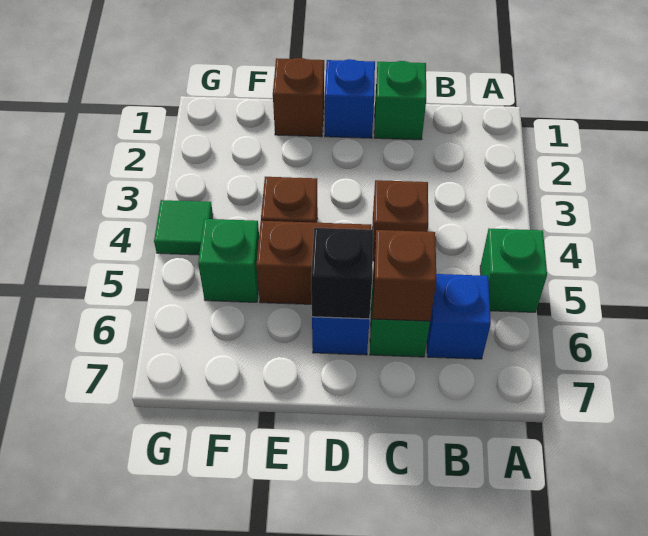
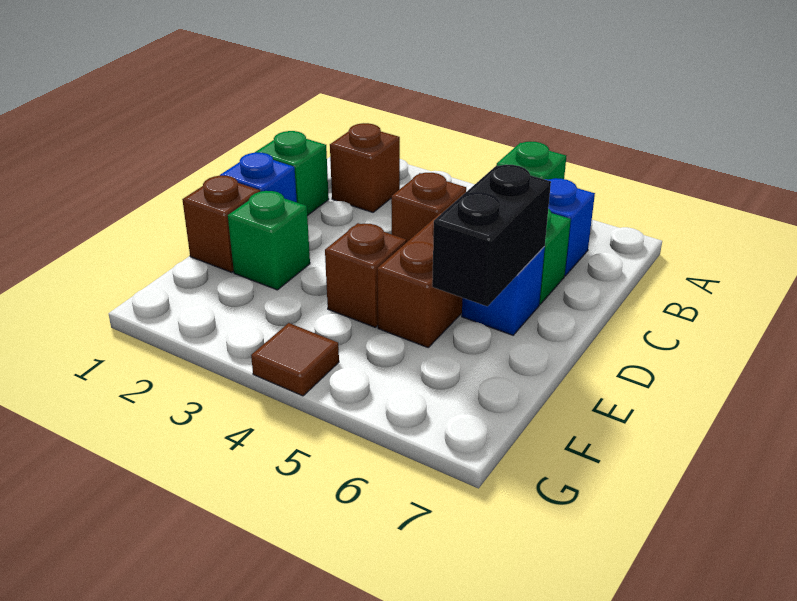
brown brick C6 level 2 -> brown brick B2 level 1
black brick D6 level 2 -> black brick D6:E6 level 2
green brick F5 level 1 -> green brick E2 level 1
green tile G4 level 1 -> brown tile G4 level 1

